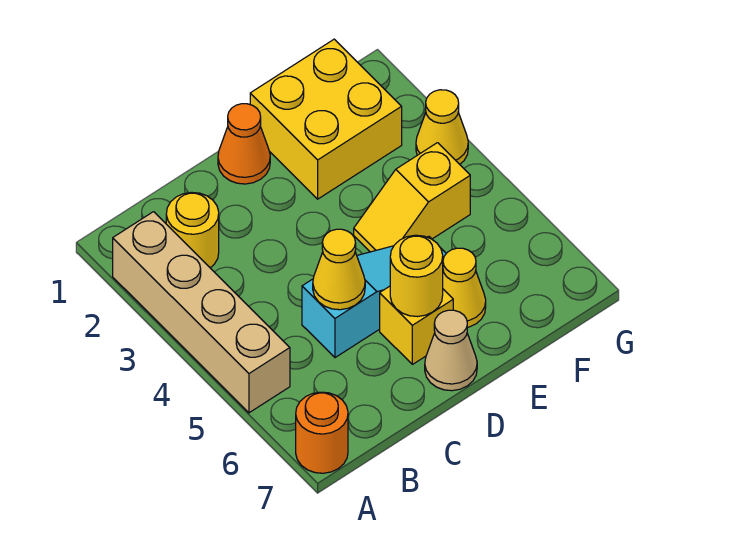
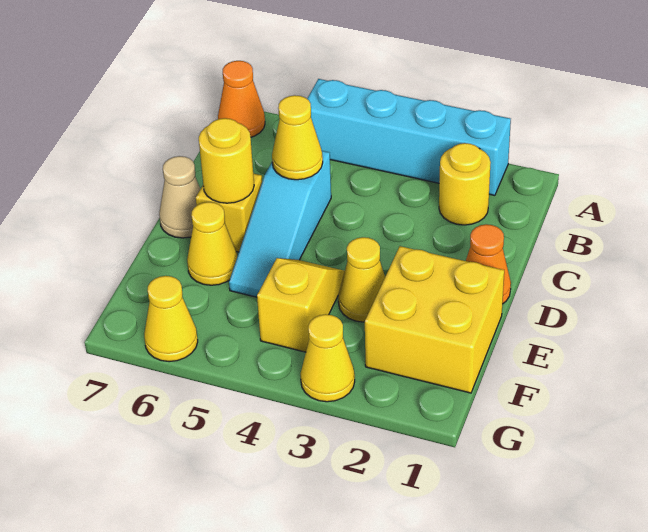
tan brick A2:A5 level 1 -> cyan brick A2:A5 level 1
orange round brick A7 level 1 -> orange cone A7 level 1
none -> yellow cone E3 level 1
none -> yellow cone G6 level 1

